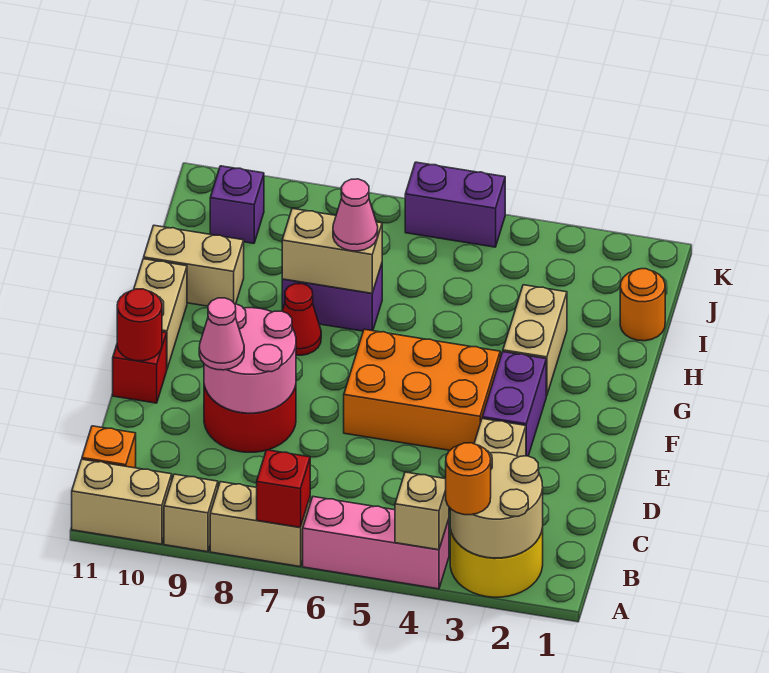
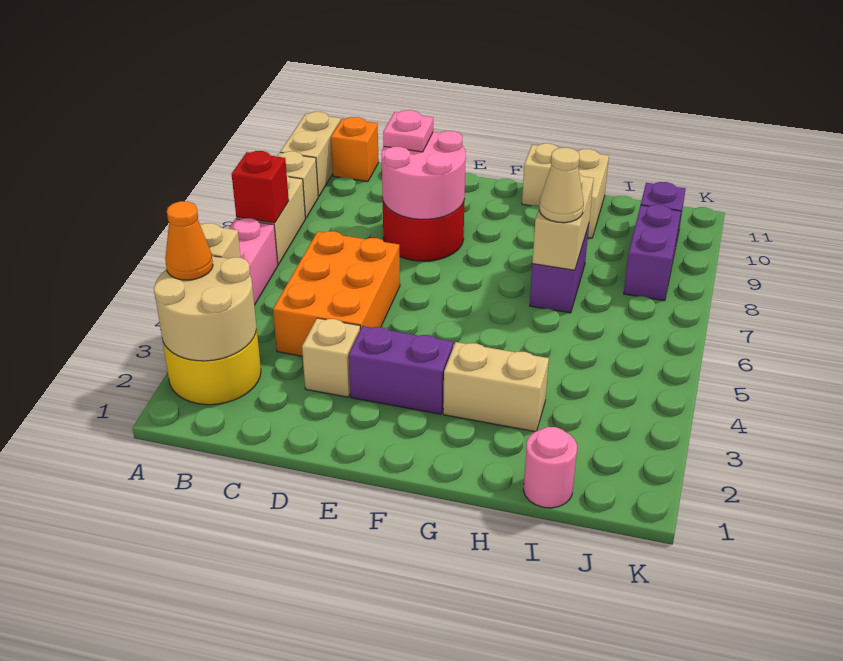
orange round brick A3 level 3 -> orange cone A3 level 3
pink cone D9 level 3 -> pink plate D9 level 3
orange brick E4:F6 level 1 -> orange brick C4:D6 level 1
red brick E11 level 1 -> none
red round brick E11 level 2 -> none
tan brick F11:G11 level 1 -> tan brick G11 level 1
red cone G8 level 1 -> none
pink cone H7 level 3 -> tan cone H7 level 3
orange round brick I1 level 1 -> pink round brick I1 level 1
purple brick K5:K6 level 1 -> purple brick J8:J9 level 1

